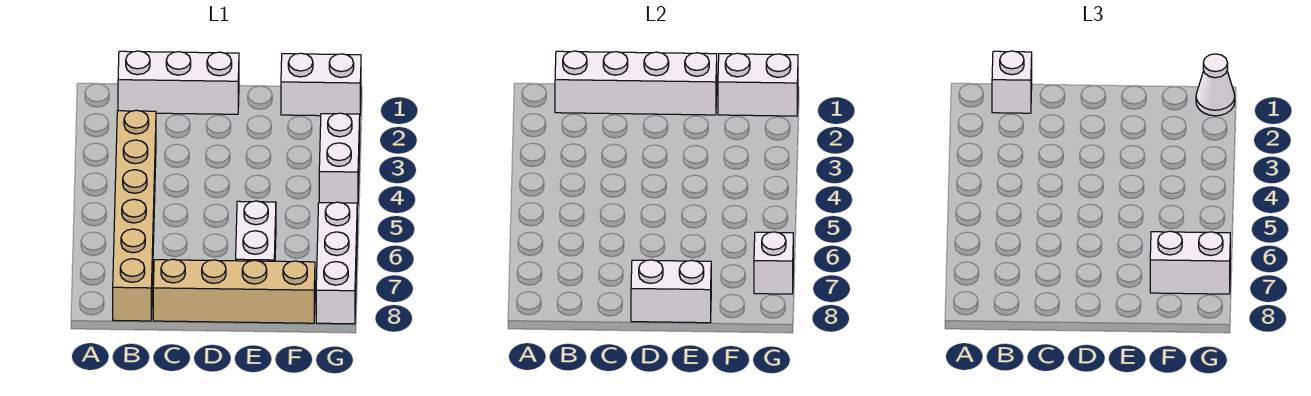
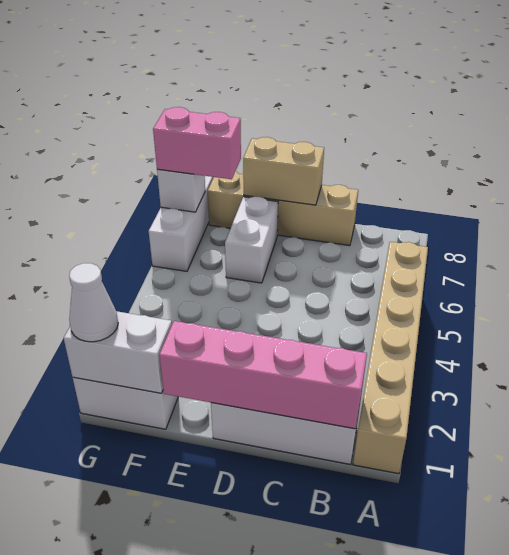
white brick B1:E1 level 2 -> pink brick B1:E1 level 2
white brick B1 level 3 -> none
tan brick B3:B8 level 1 -> tan brick A1:A6 level 1
white brick D8:E8 level 2 -> tan brick D8:E8 level 2
white brick F7:G7 level 3 -> pink brick F7:G7 level 3
white brick G3:G4 level 1 -> none

